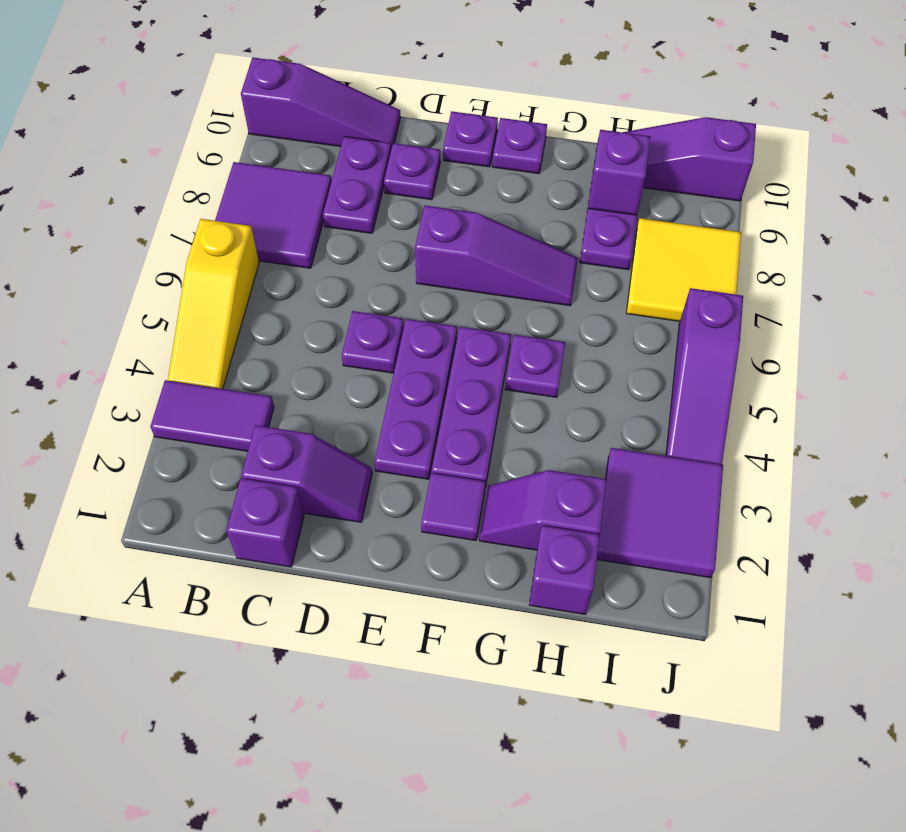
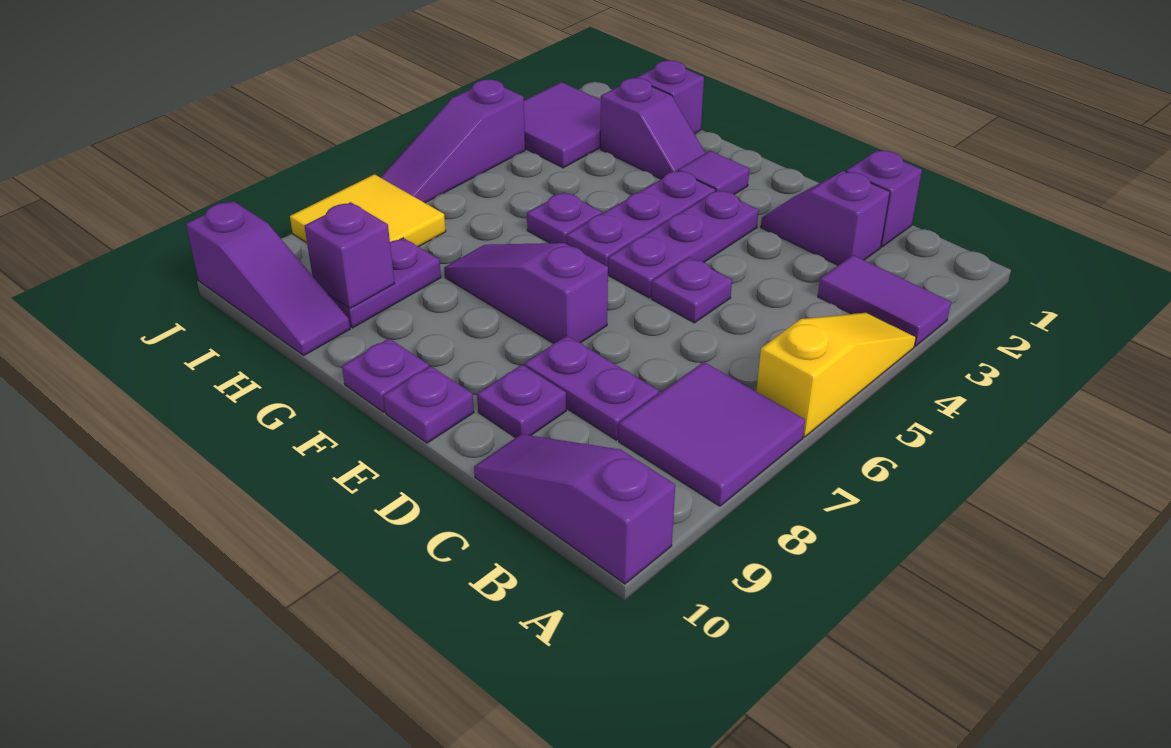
purple plate C8:C9 level 1 -> purple plate C8:D8 level 1
purple slope J4:J6 level 1 top 6 -> purple slope J4:J6 level 1 top 4

